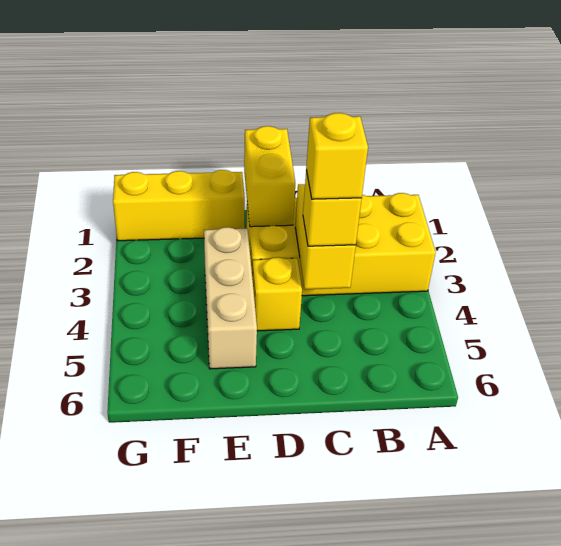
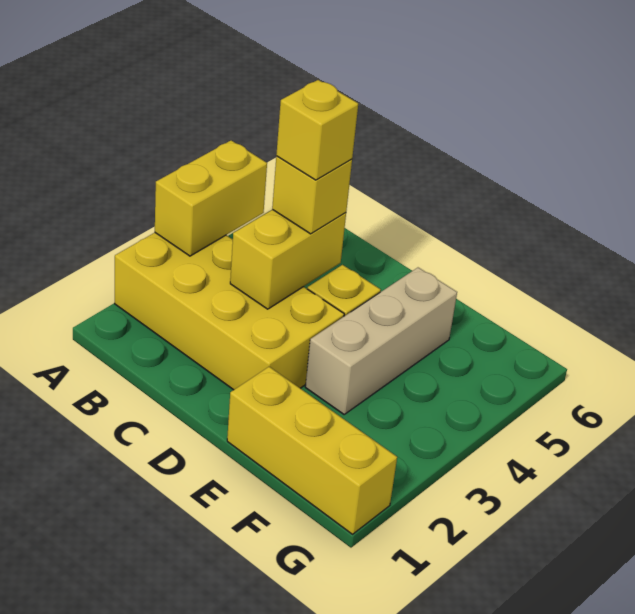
yellow brick D1:D2 level 2 -> yellow brick A3:A4 level 2

